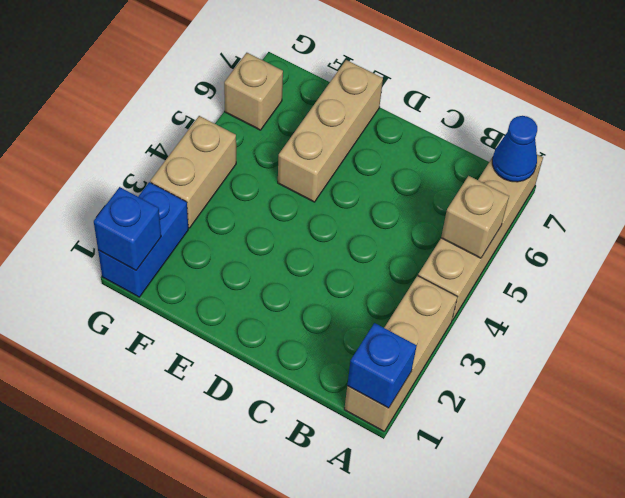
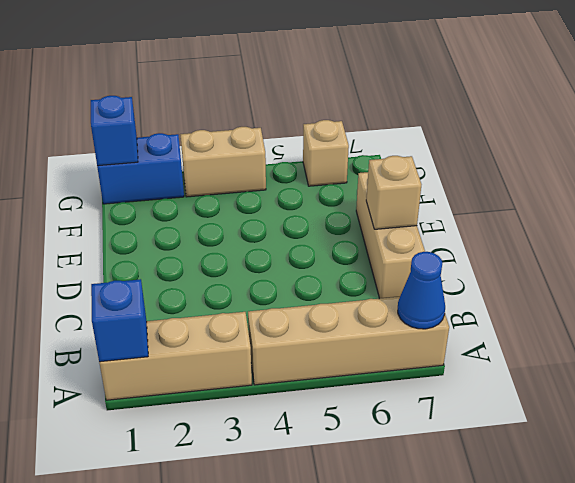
tan brick A5 level 2 -> tan brick D7 level 2
tan brick E5:E7 level 1 -> tan brick C7:E7 level 1

